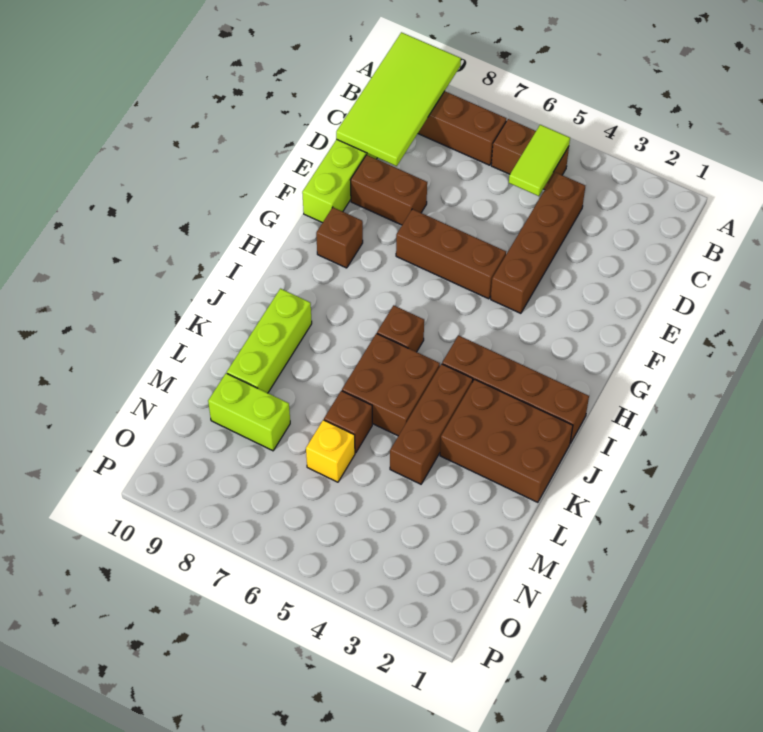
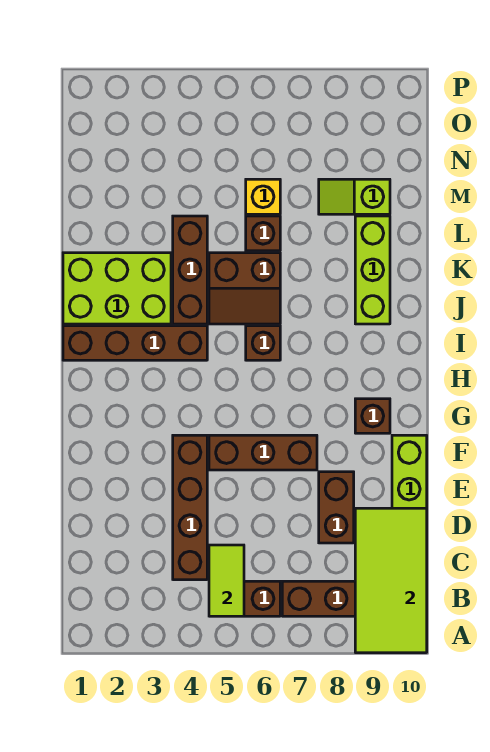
brown brick E8:E9 level 1 -> brown brick D8:E8 level 1
brown brick J1:K3 level 1 -> lime brick J1:K3 level 1
brown brick J5:K6 level 1 -> brown slope J5:K6 level 1 top K
lime brick M8:M9 level 1 -> lime slope M8:M9 level 1 top 9

